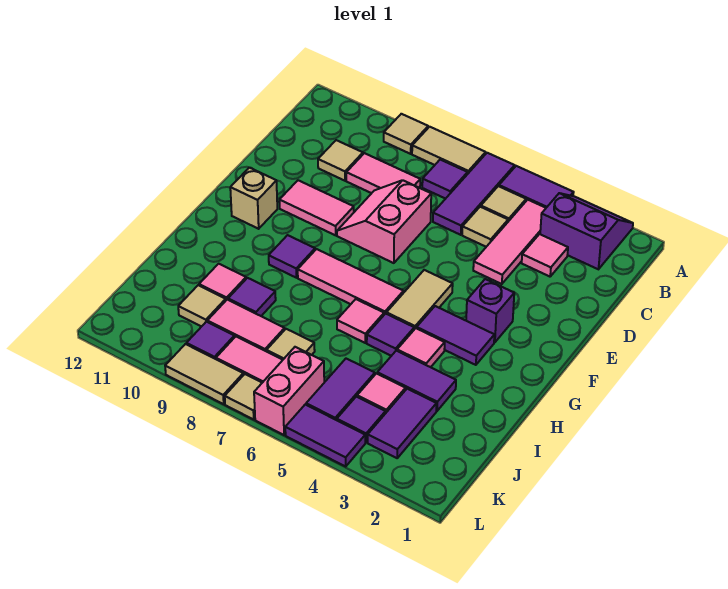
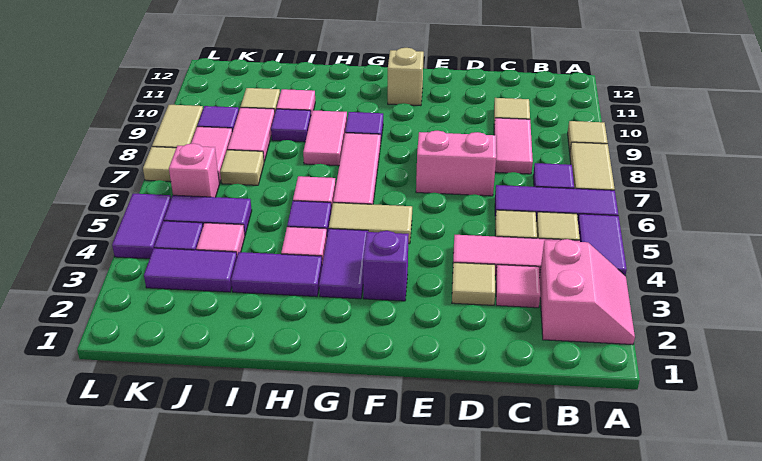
purple slope A2:B3 level 1 top B -> pink slope A2:B3 level 1 top B
none -> tan tile D3 level 1
pink tile E9:E10 level 1 -> pink tile H8:H9 level 1
purple tile I3:I4 level 1 -> purple tile H3:I3 level 1
pink brick K6:L6 level 1 -> pink brick K6 level 1

